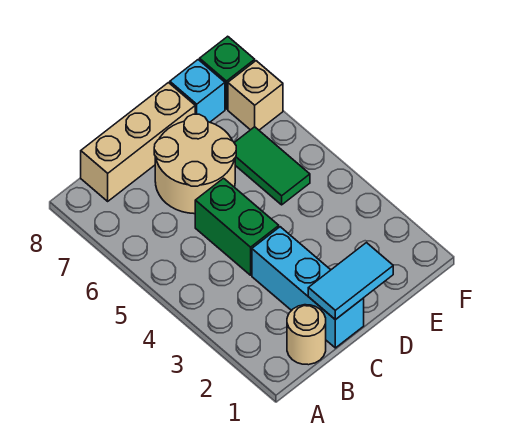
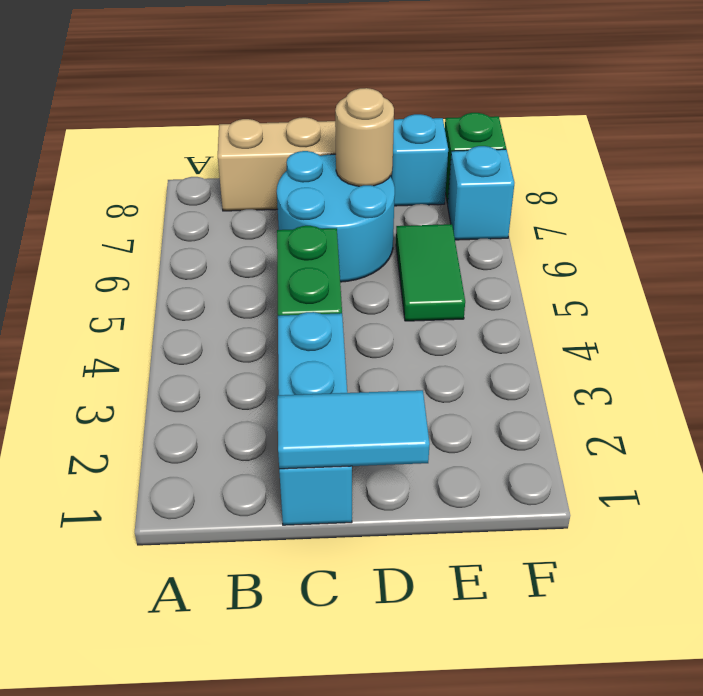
tan round brick B1 level 1 -> tan round brick D7 level 2
tan round brick C6:D7 level 1 -> cyan round brick C6:D7 level 1
tan brick F7 level 1 -> cyan brick F7 level 1

